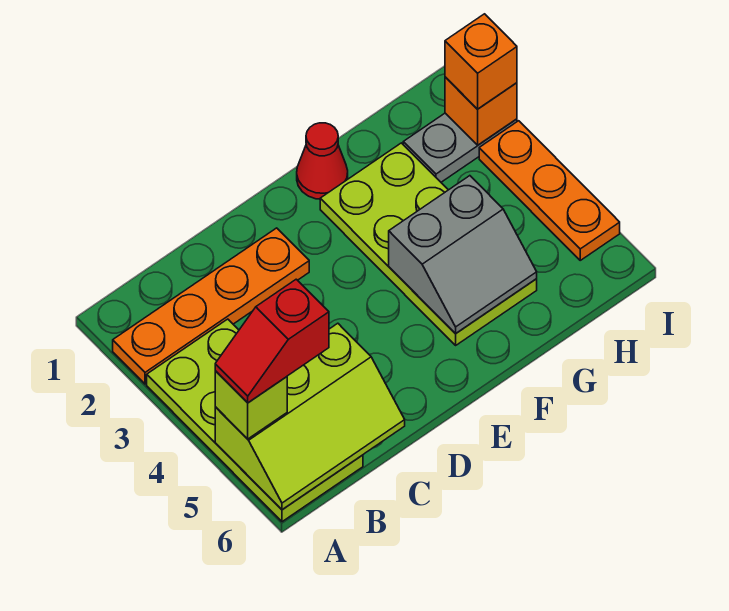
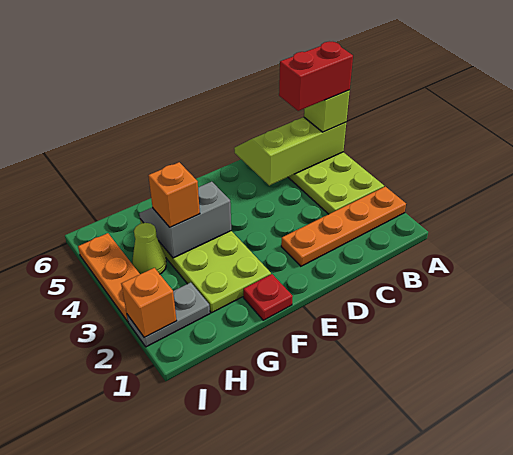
red slope A5:B5 level 4 top B -> red brick A5:B5 level 4
red cone F1 level 1 -> red plate F1 level 1
none -> lime cone H4 level 1
orange brick I2 level 3 -> orange brick G4 level 3

